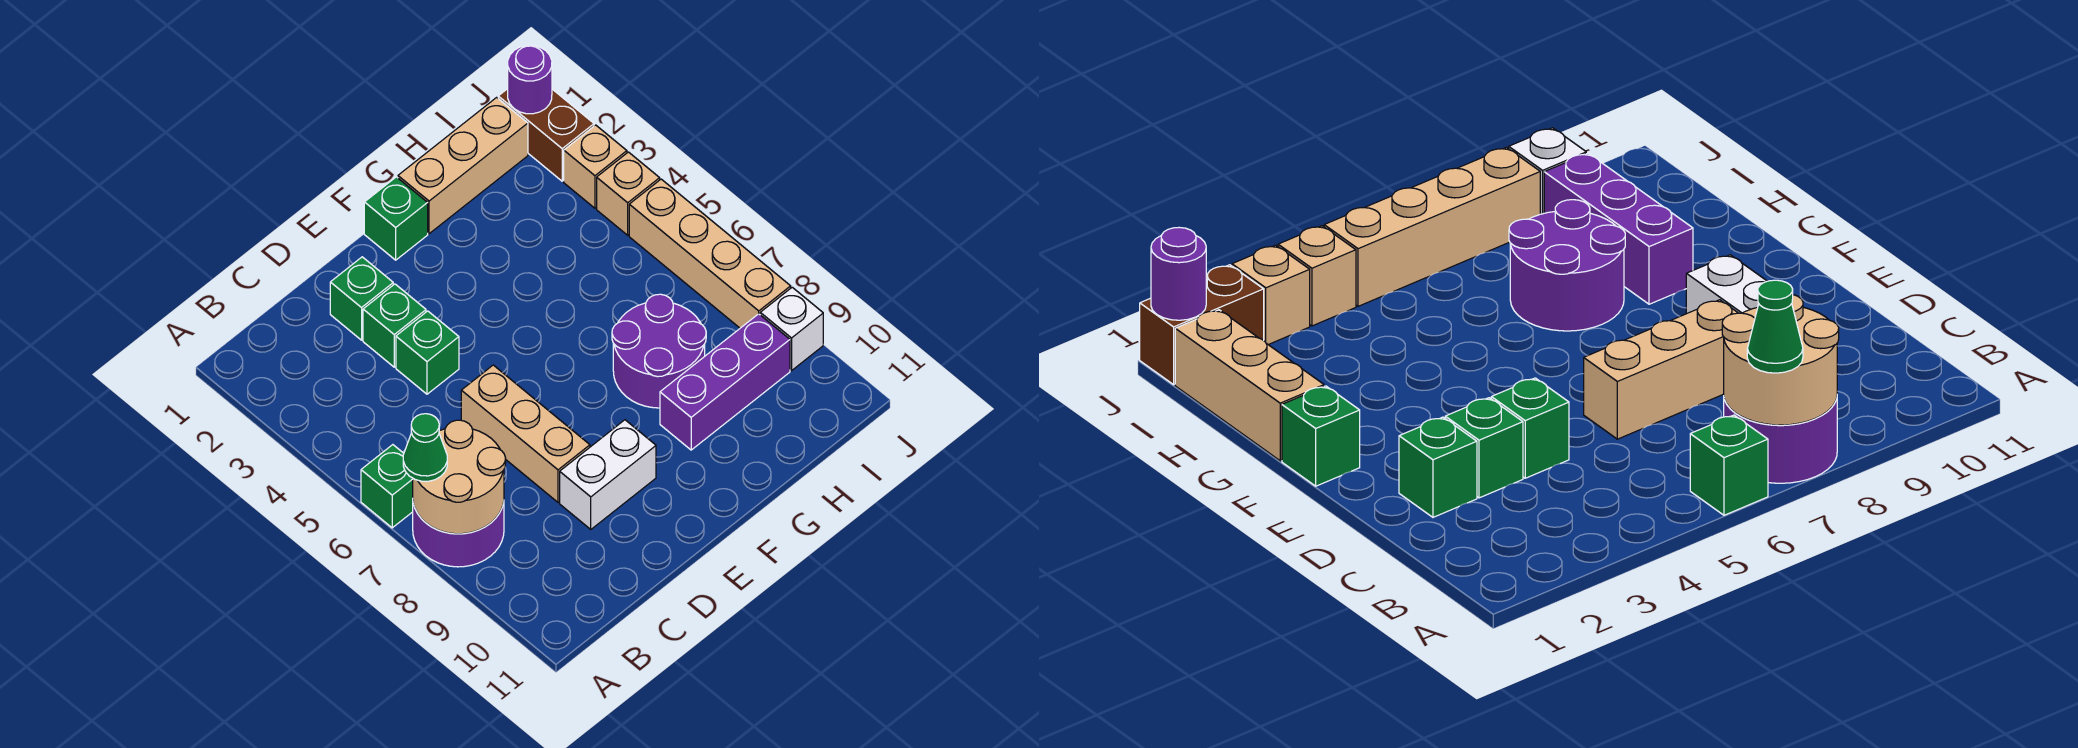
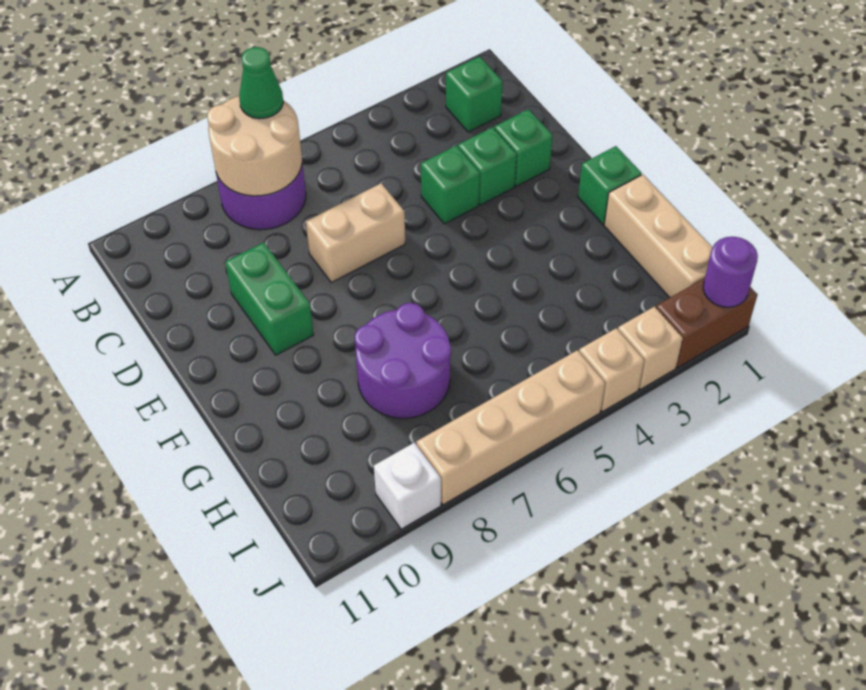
green brick A6 level 1 -> green brick B2 level 1
tan brick D6:D8 level 1 -> tan brick D6:D7 level 1
white brick D9:E9 level 1 -> green brick D9:E9 level 1
purple brick G9:I9 level 1 -> none

